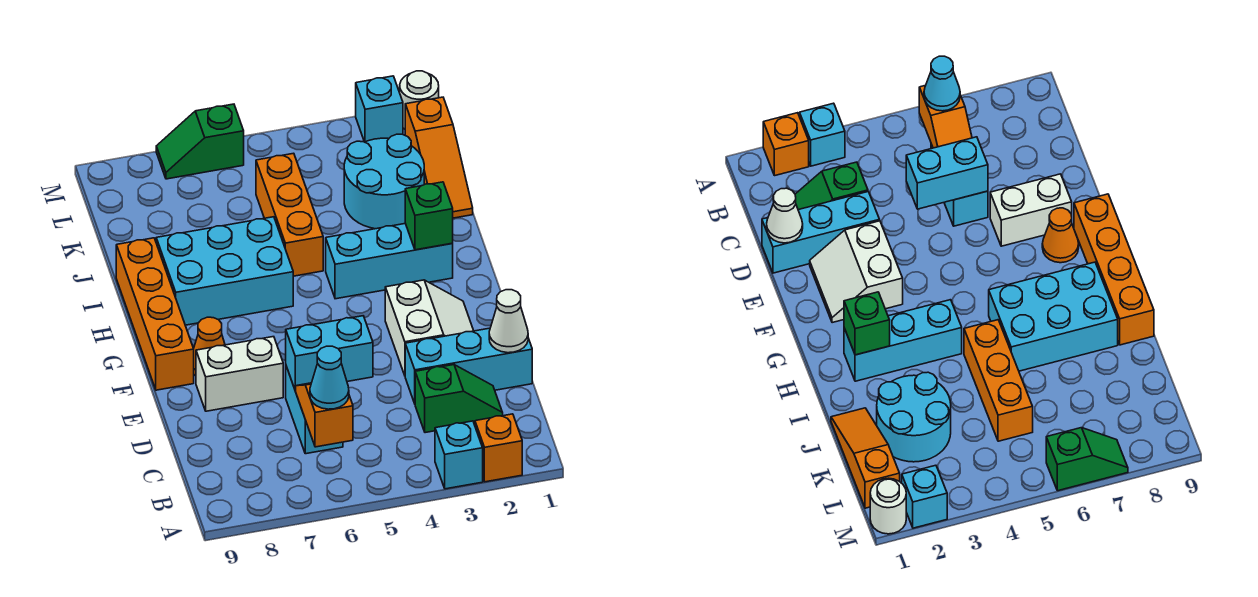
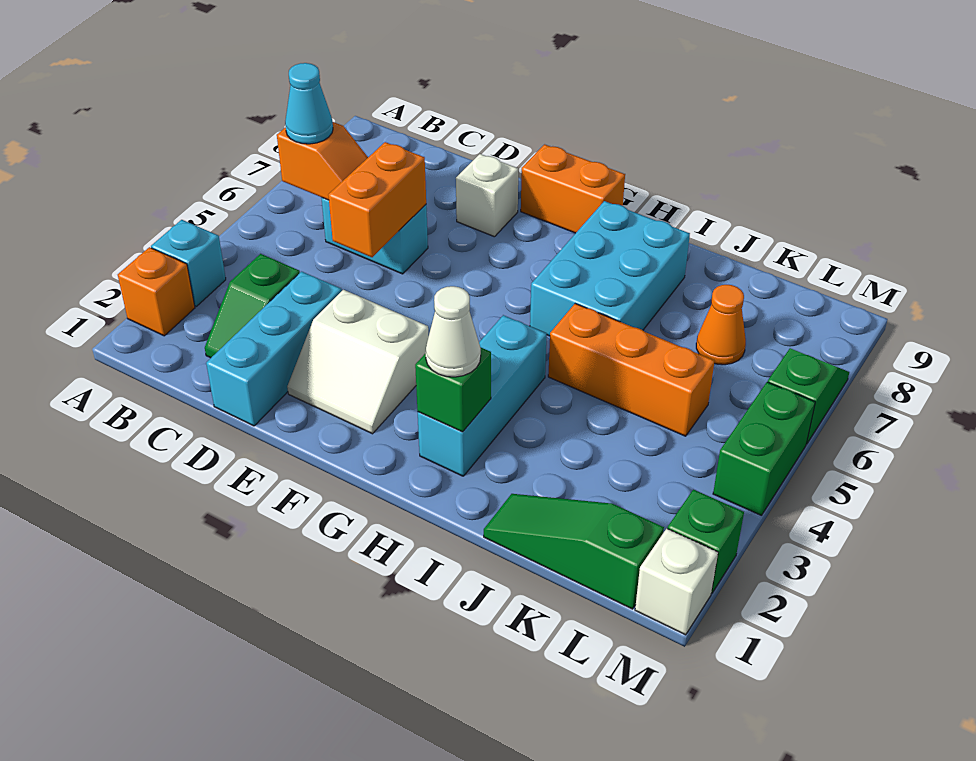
white cone D1 level 2 -> white cone H2 level 3
cyan brick D5:D6 level 2 -> orange brick D5:D6 level 2
white brick E7:E8 level 1 -> white brick E8 level 1
orange cone F8 level 1 -> orange cone K7 level 1
orange brick F9:I9 level 1 -> orange brick F9:G9 level 1
orange slope J1:L1 level 1 top L -> green slope J1:L1 level 1 top L
cyan round brick J2:K3 level 1 -> none
white round brick M1 level 1 -> white brick M1 level 1
cyan brick M2 level 1 -> green brick M2 level 1
none -> green brick M4:M5 level 1

